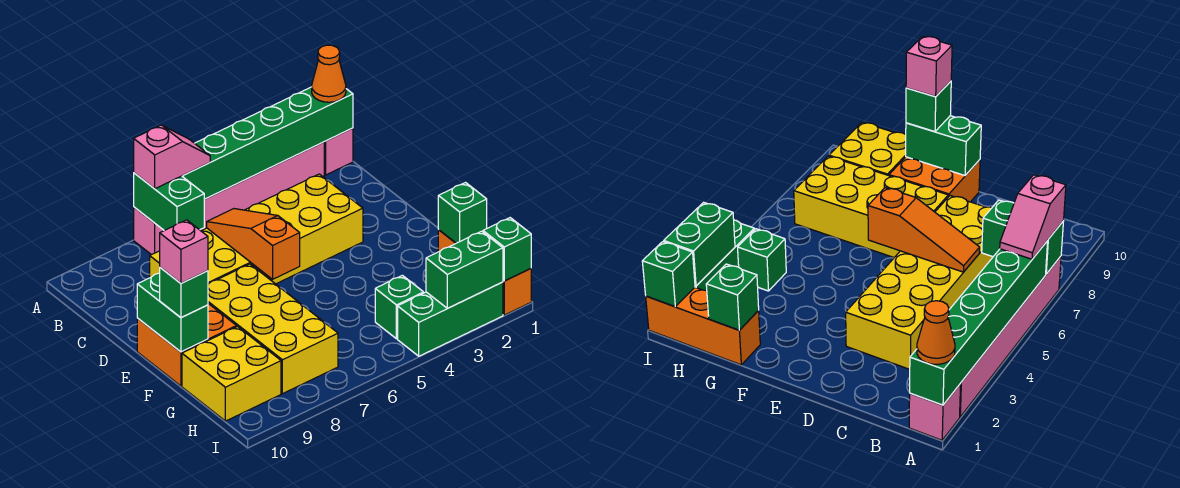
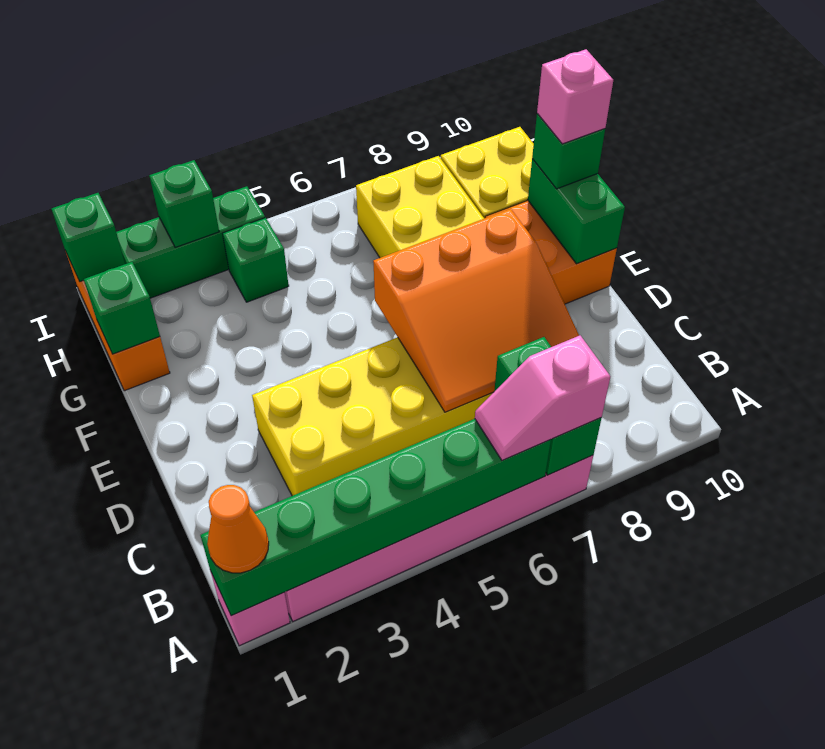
orange slope C6:E6 level 2 top E -> orange slope C6:E8 level 2 top E
green brick I2:I3 level 2 -> green brick I3 level 2

